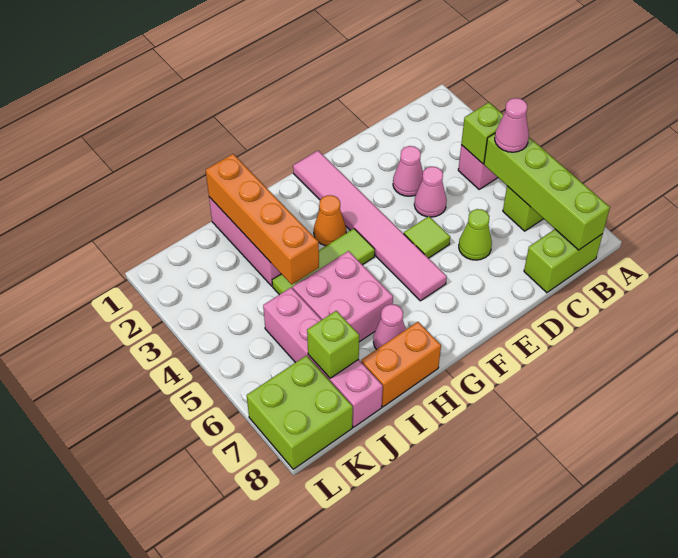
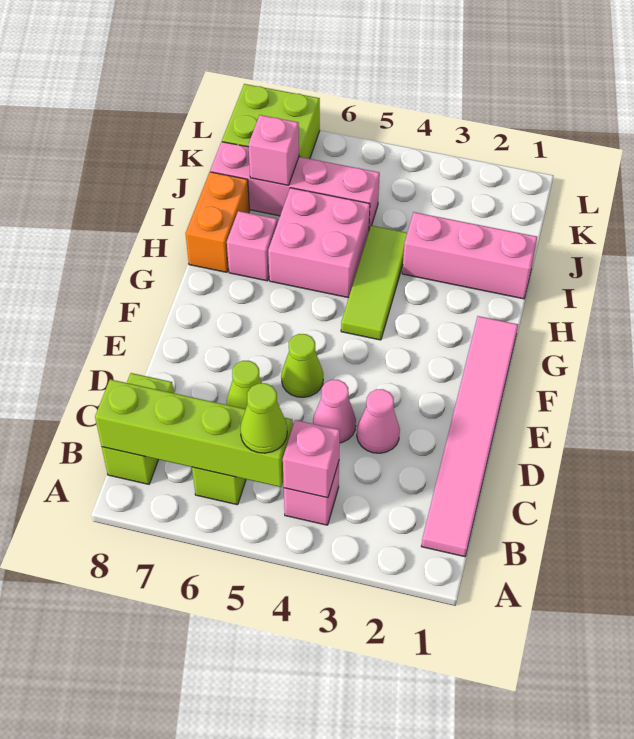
lime brick B4 level 2 -> pink brick B4 level 2
pink cone B5 level 3 -> lime cone B5 level 3
lime tile E5 level 1 -> lime cone E5 level 1
pink tile F1:F6 level 1 -> pink tile B1:G1 level 1
orange cone G3 level 1 -> none
pink cone H7 level 1 -> pink brick H7 level 1
orange brick I1:I4 level 2 -> none
lime brick J7 level 2 -> pink brick J7 level 2

